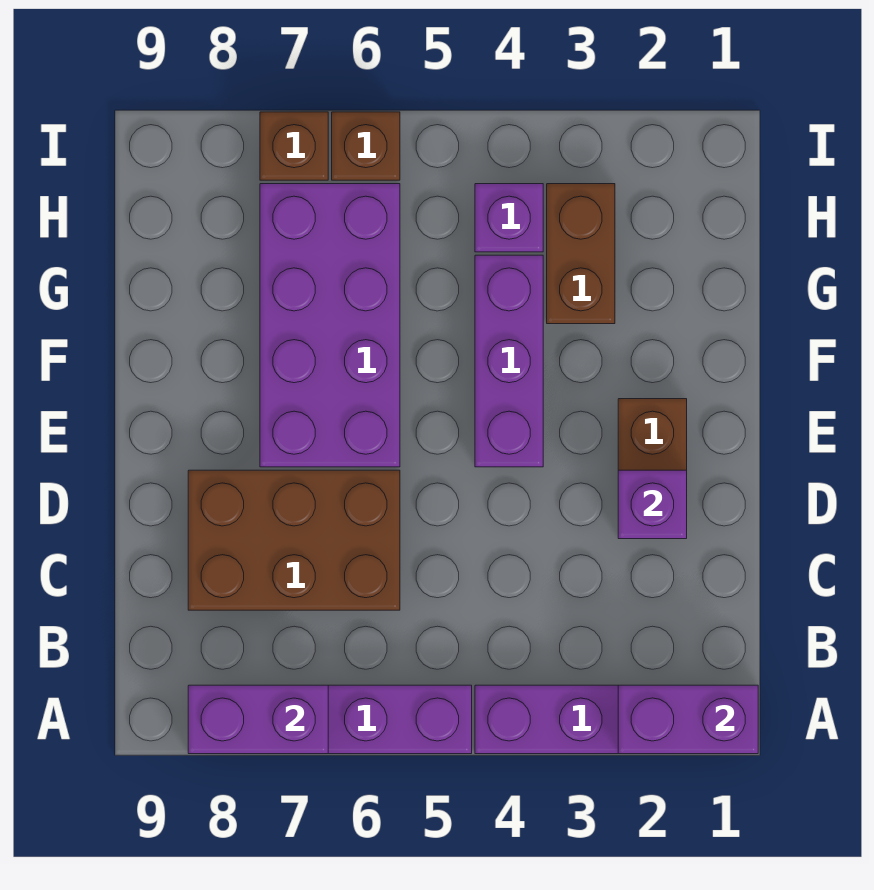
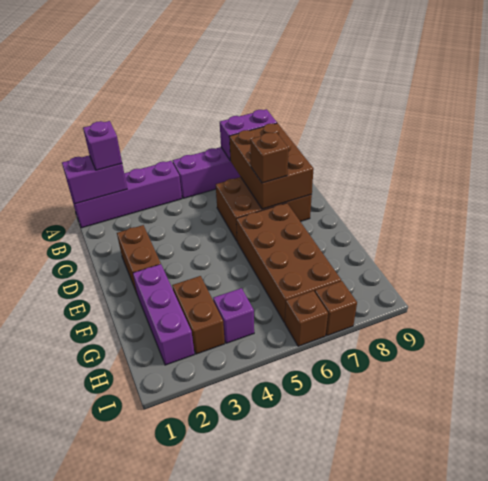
none -> brown brick B7:D8 level 2
purple brick D2 level 2 -> purple brick A2 level 3
none -> brown brick D7 level 3
purple brick E4:G4 level 1 -> purple brick F2:H2 level 1
purple brick E6:H7 level 1 -> brown brick E6:H7 level 1

